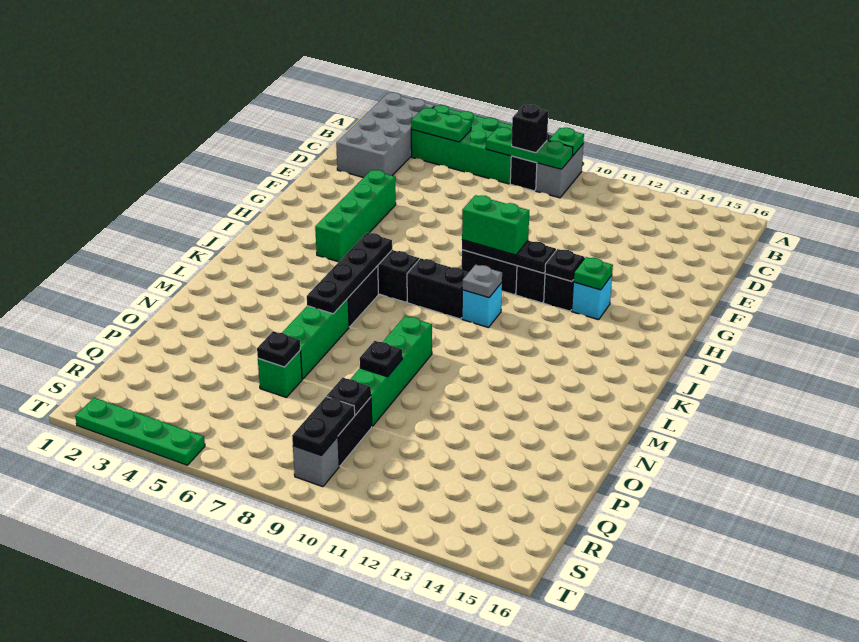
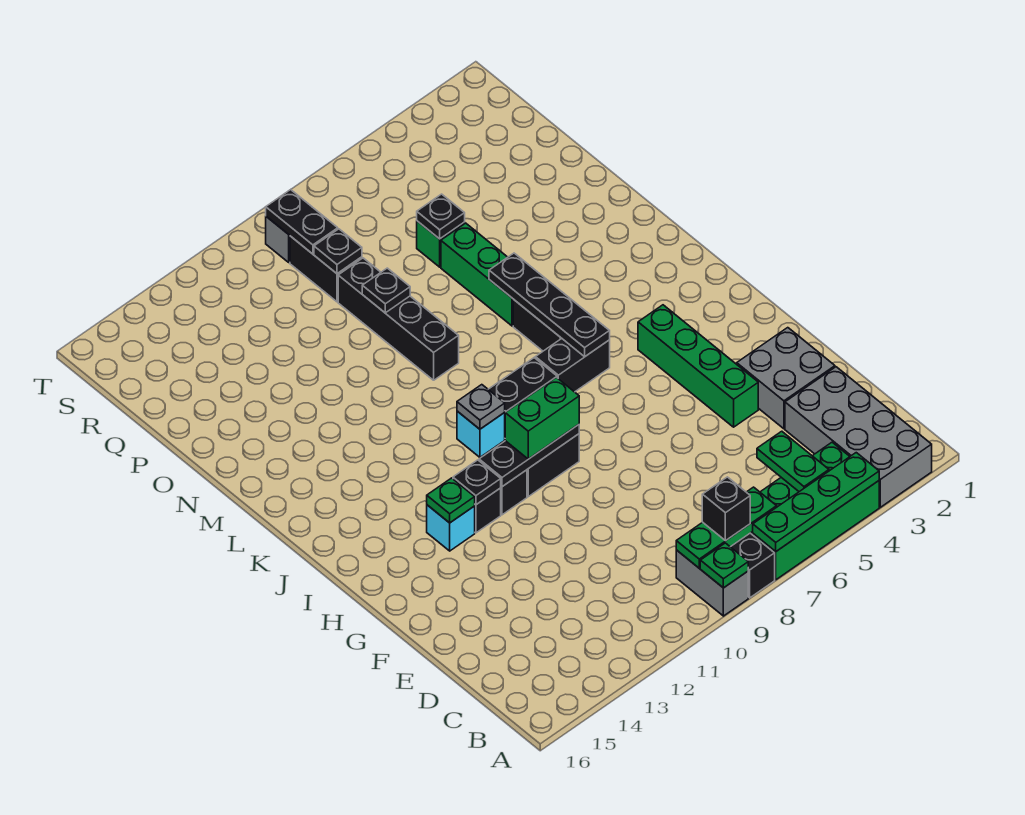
green plate B4:B5 level 2 -> green plate B5:C5 level 2
none -> grey brick E2:F3 level 1
green brick M9:P9 level 1 -> black brick M9:P9 level 1
green plate T2:T5 level 1 -> green plate A4:A7 level 2

